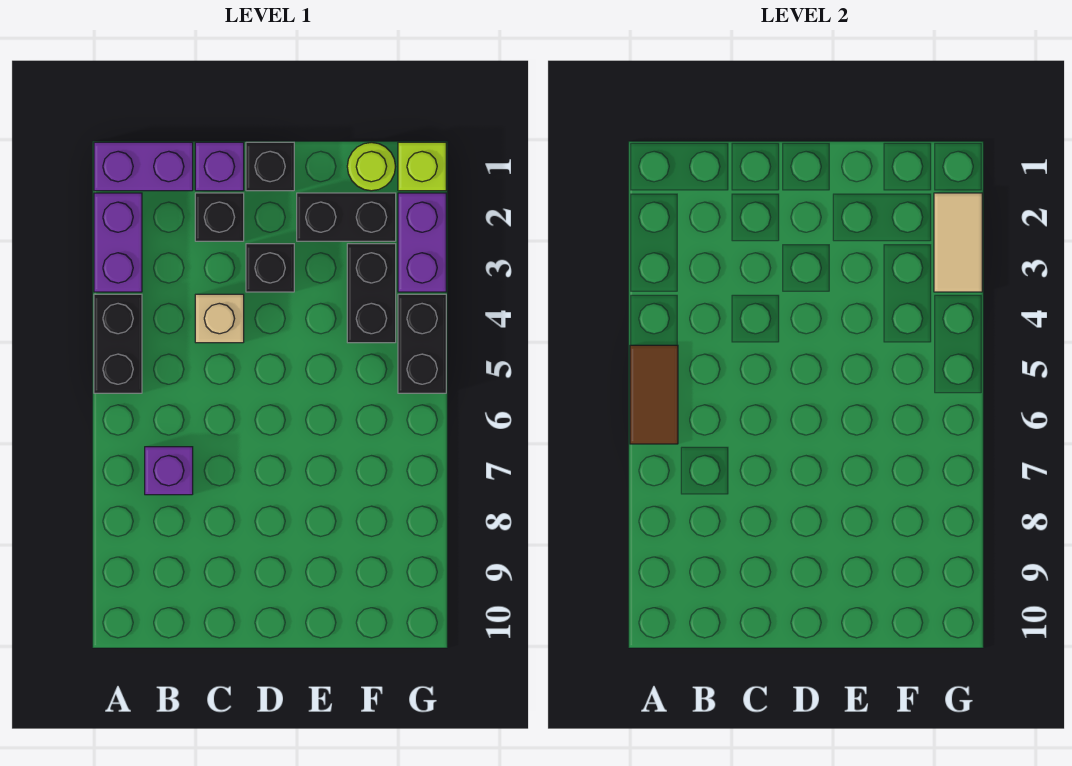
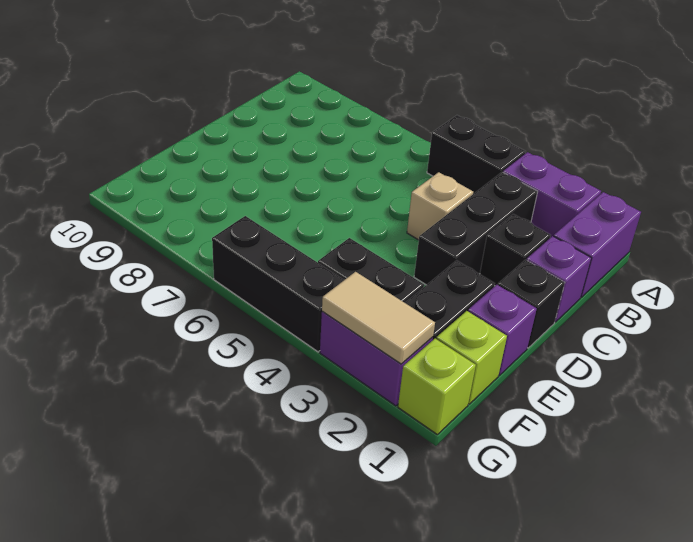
brown tile A5:A6 level 2 -> none
purple brick B7 level 1 -> purple brick E1 level 1
black brick D3 level 1 -> black brick B3:D3 level 1
lime round brick F1 level 1 -> lime brick F1 level 1
black brick G4:G5 level 1 -> black brick G4:G6 level 1

